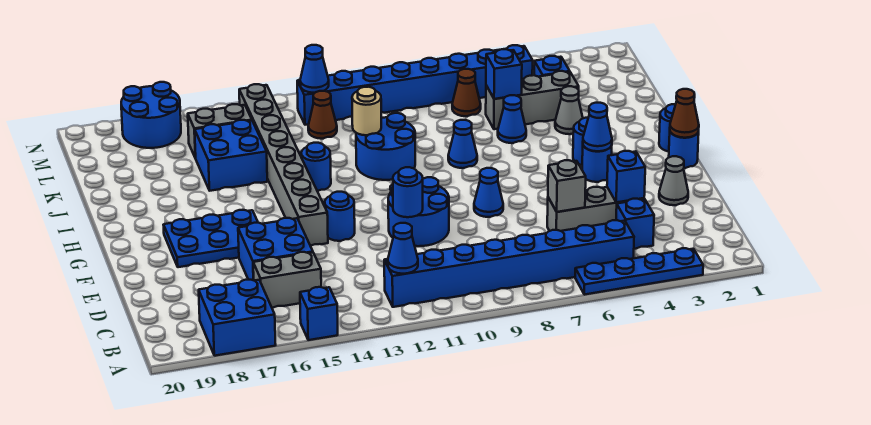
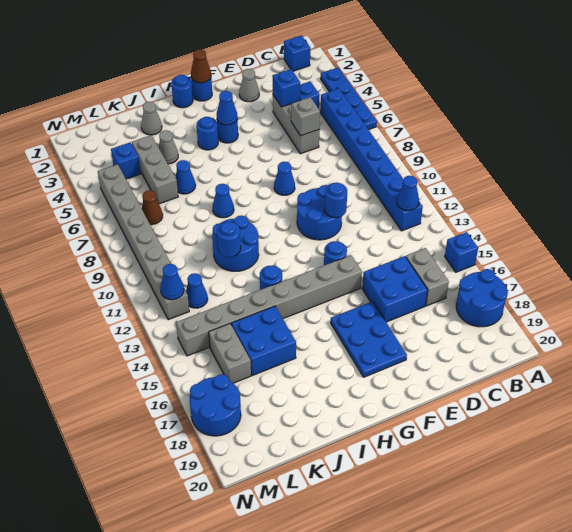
blue brick A17:B18 level 1 -> blue round brick A17:B18 level 1
none -> grey cone J2 level 1
tan round brick J11 level 2 -> blue round brick J11 level 2
blue brick K6 level 2 -> blue brick B1 level 1
brown cone L12 level 1 -> blue cone L12 level 1
blue brick M5:M12 level 1 -> grey brick M5:M12 level 1

